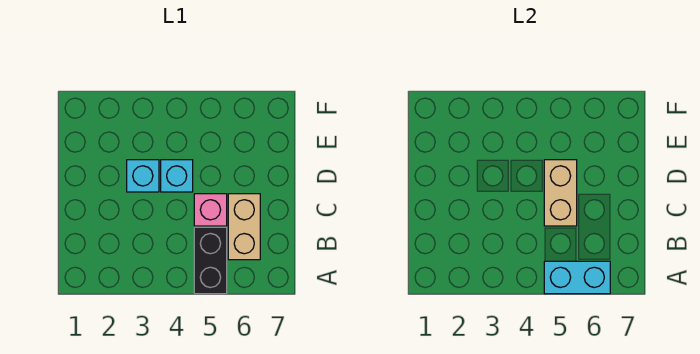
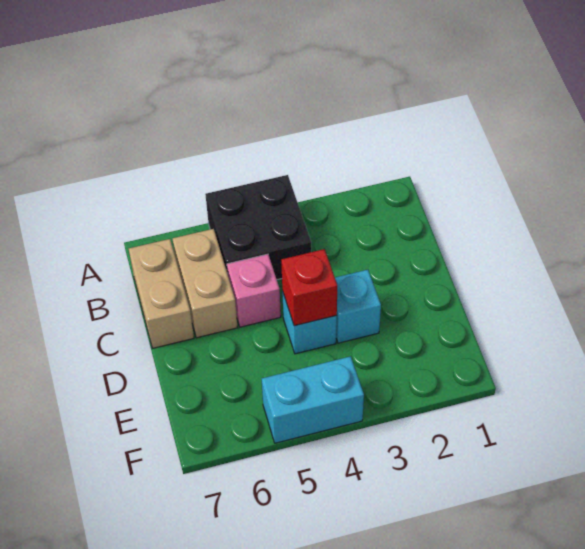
black brick A5:B5 level 1 -> black brick A4:B5 level 1
cyan brick A5:A6 level 2 -> cyan brick F4:F5 level 1
tan brick C5:D5 level 2 -> tan brick B7:C7 level 1
none -> red brick D4 level 2

